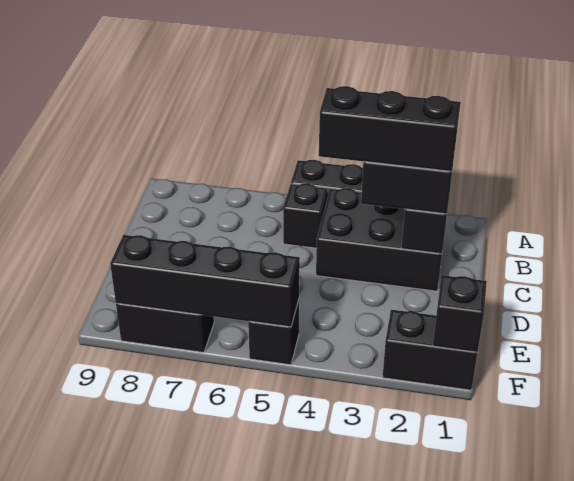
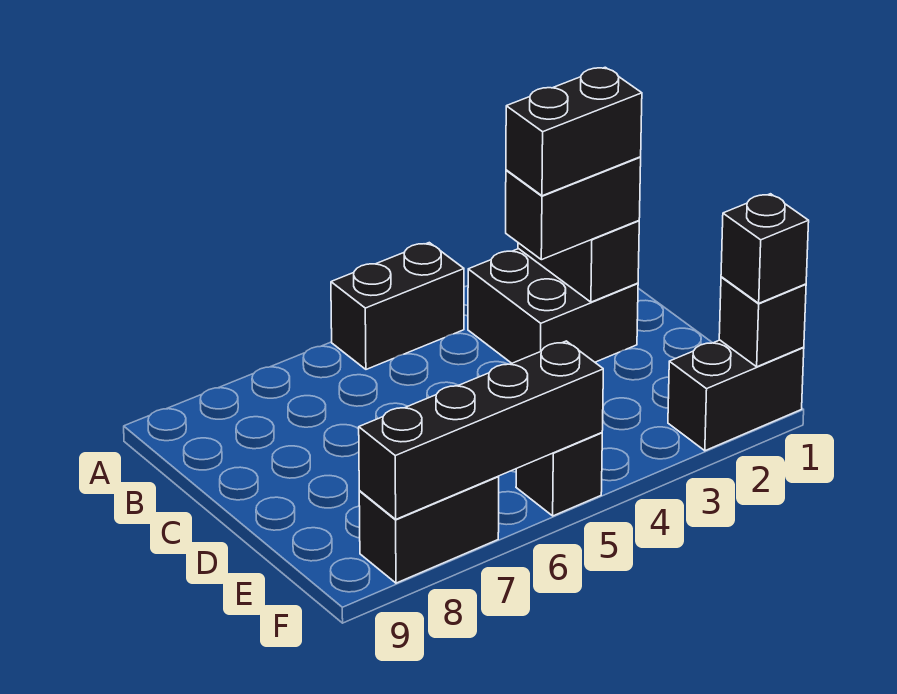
black brick B2:C4 level 1 -> black brick B2:C3 level 1
black brick B5 level 1 -> black brick F1 level 3
black brick C2:C4 level 4 -> black brick C2:C3 level 4

